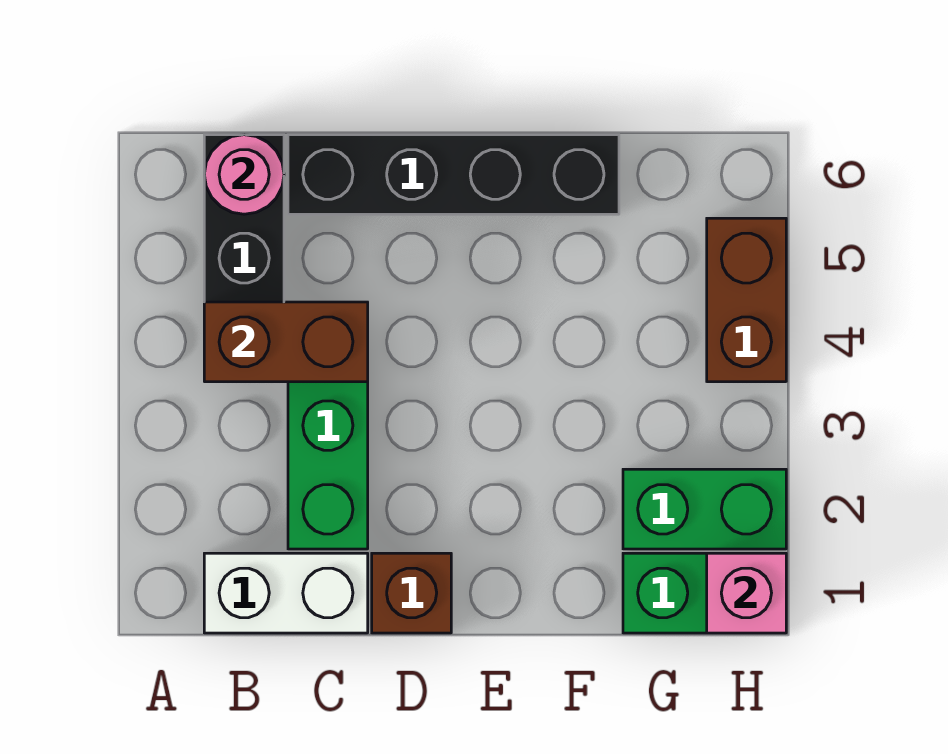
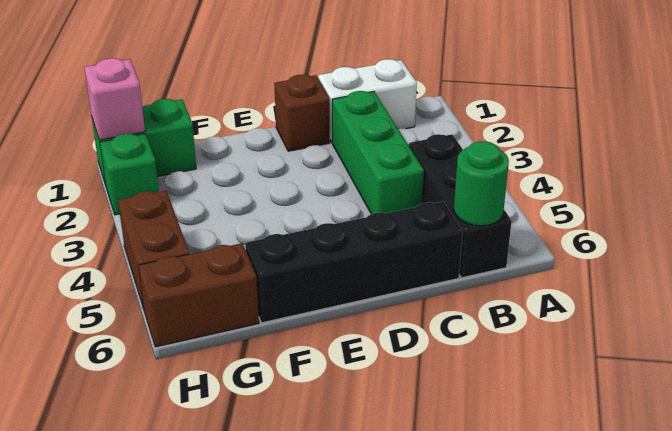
brown brick B4:C4 level 2 -> brown brick G6:H6 level 1
pink round brick B6 level 2 -> green round brick B6 level 2
green brick G2:H2 level 1 -> green brick H2 level 1

